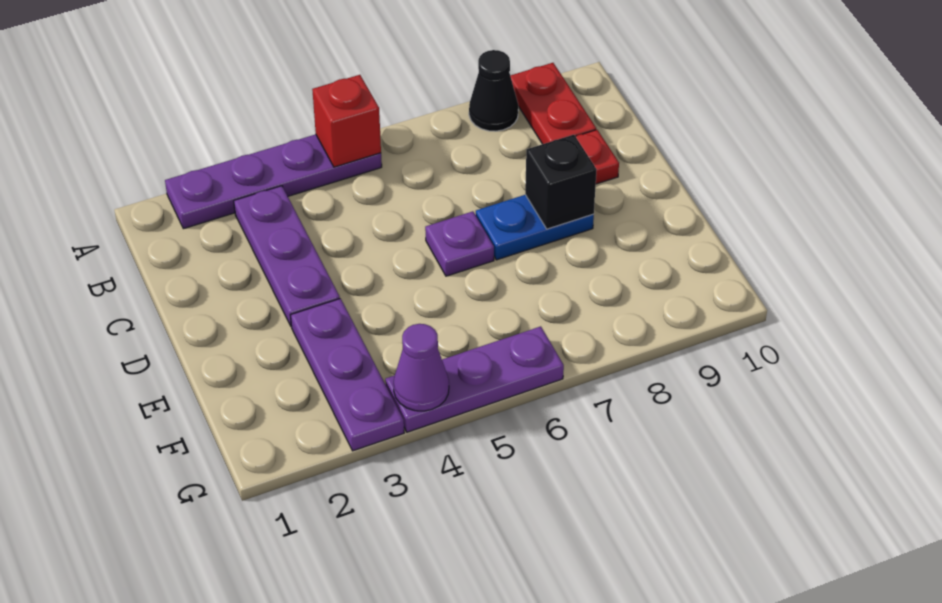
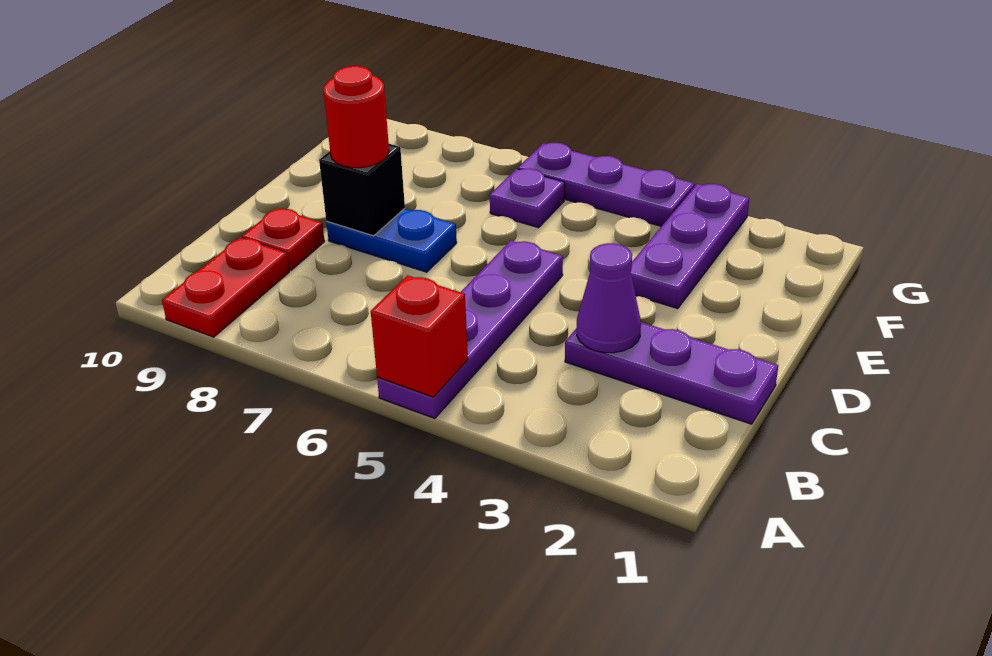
purple plate A2:A5 level 1 -> purple plate A5:D5 level 1
black cone A8 level 1 -> none
purple plate B3:D3 level 1 -> purple plate C1:C3 level 1
purple plate D6 level 1 -> purple plate F6 level 1
none -> red round brick D8 level 3
purple cone G4 level 2 -> purple cone C3 level 2

